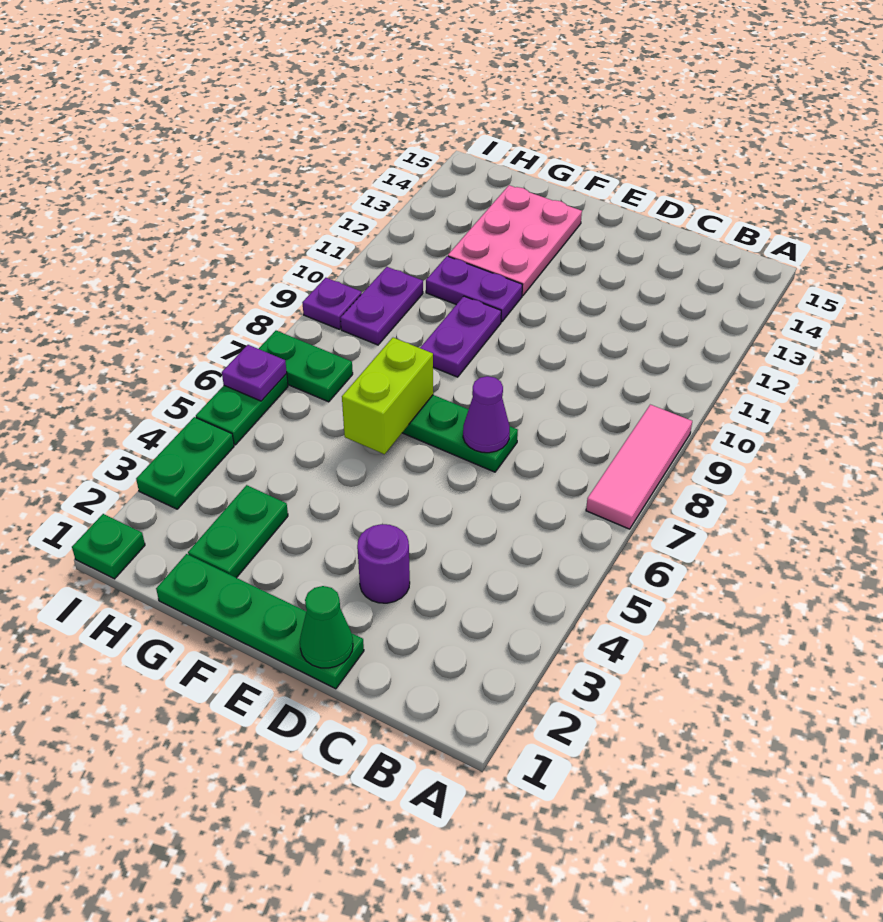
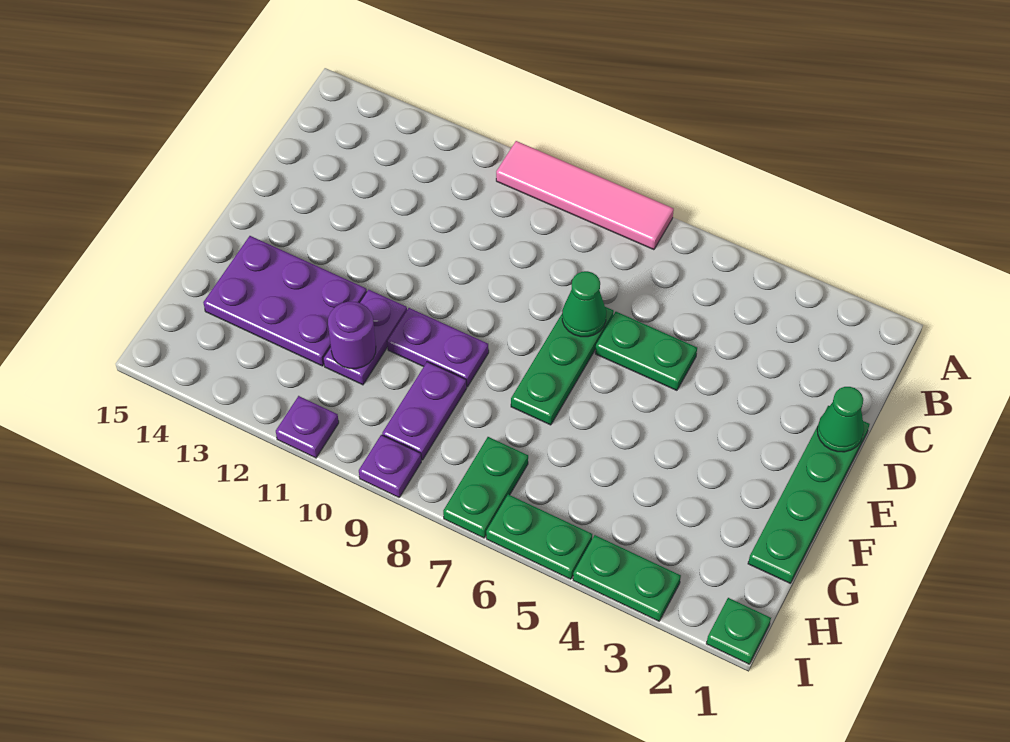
pink tile A7:A9 level 1 -> pink tile A7:A10 level 1
purple round brick D3 level 1 -> purple round brick G11 level 2
purple cone D7 level 2 -> green cone D7 level 2
lime brick F6:F7 level 2 -> none
pink plate F12:G14 level 1 -> purple plate F12:G14 level 1
green plate G2:G3 level 1 -> green plate D5:D6 level 1
purple plate H9:H10 level 1 -> purple plate G9:H9 level 1
purple plate I6 level 2 -> purple plate I11 level 1

